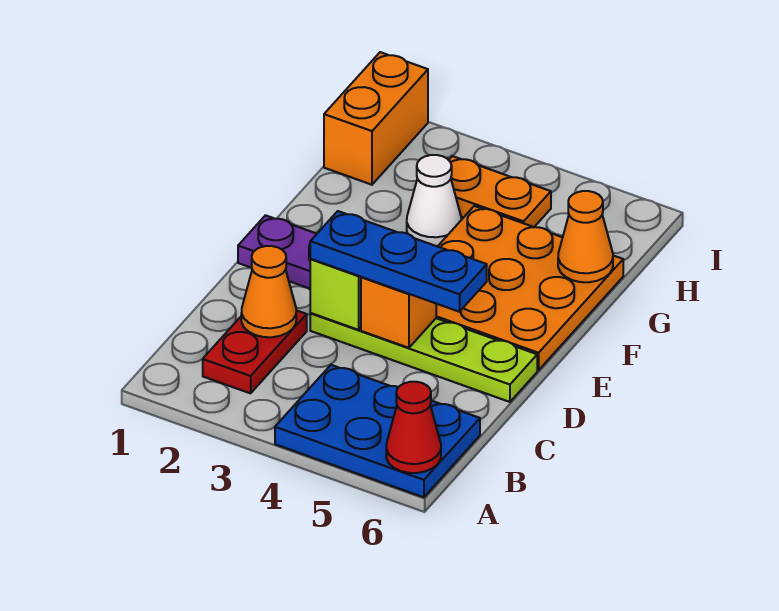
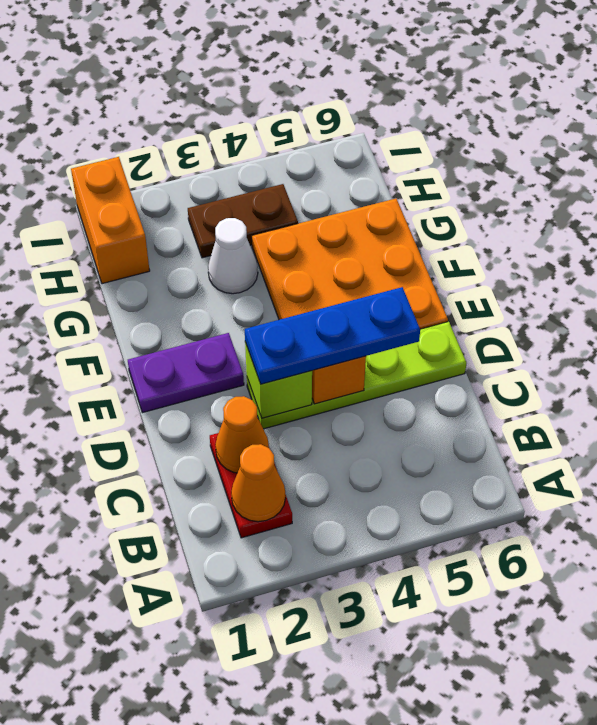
blue plate A4:B6 level 1 -> none
red cone A6 level 2 -> none
orange cone G6 level 2 -> orange cone B2 level 2
orange plate H3:H4 level 1 -> brown plate H3:H4 level 1

